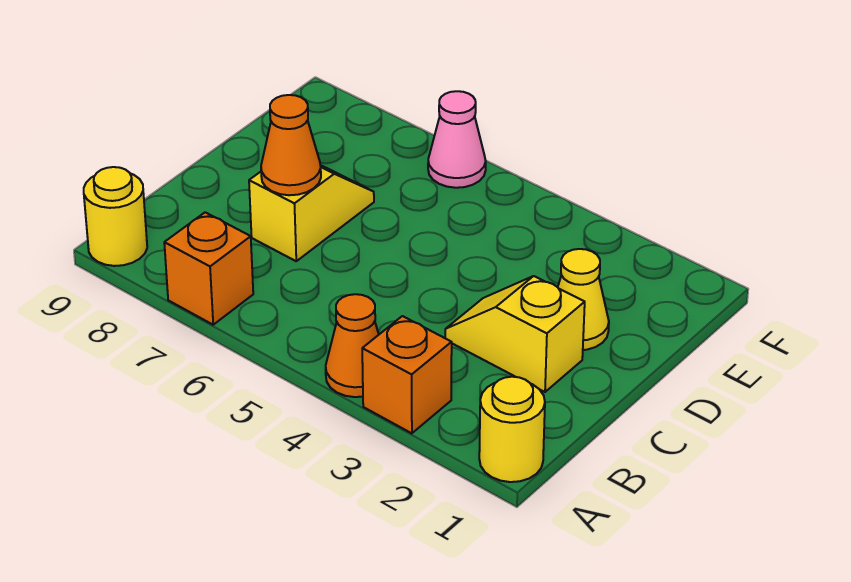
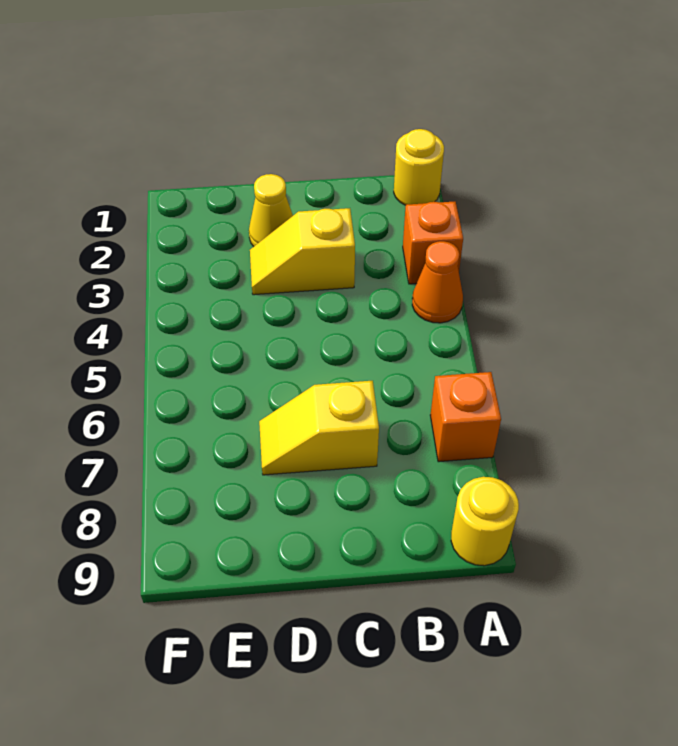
yellow slope C2:C3 level 1 top 2 -> yellow slope C3:D3 level 1 top C
orange cone C7 level 2 -> none
pink cone F6 level 1 -> none

